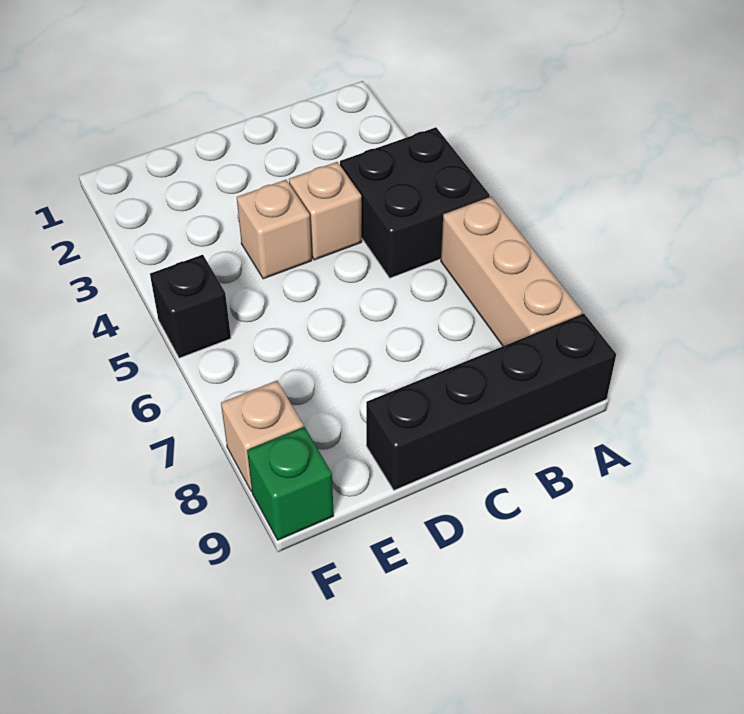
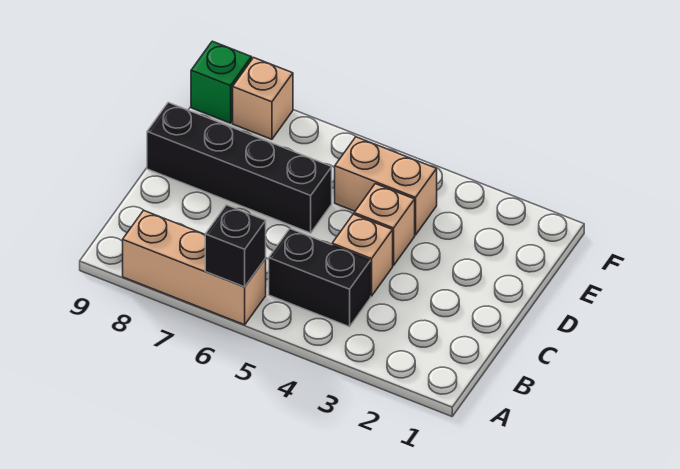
black brick A4:B5 level 1 -> black brick B4:B5 level 1
black brick A9:D9 level 1 -> black brick D6:D9 level 1
none -> tan brick E4:E5 level 1
black brick F5 level 1 -> black brick A6 level 2

